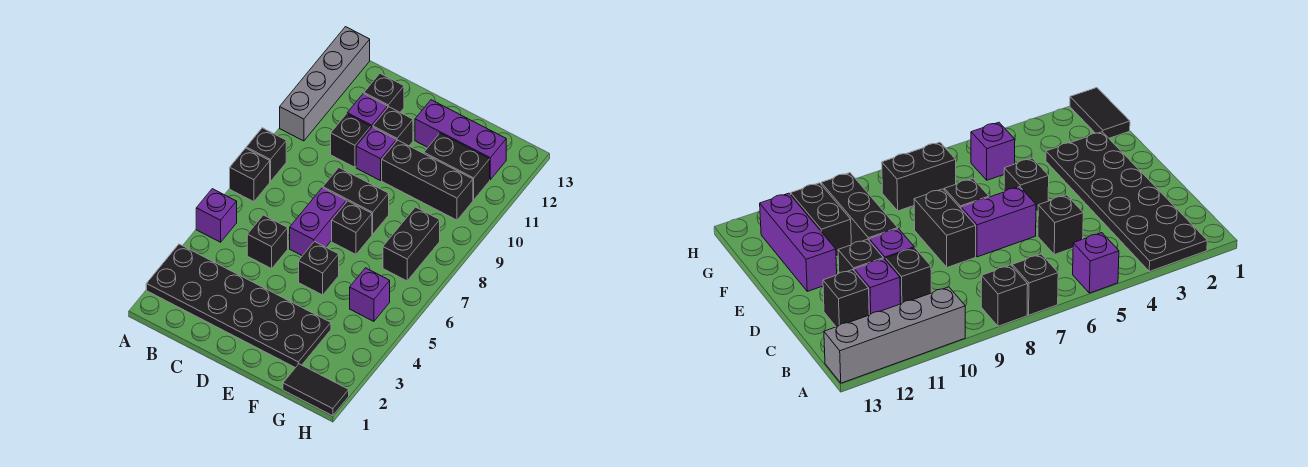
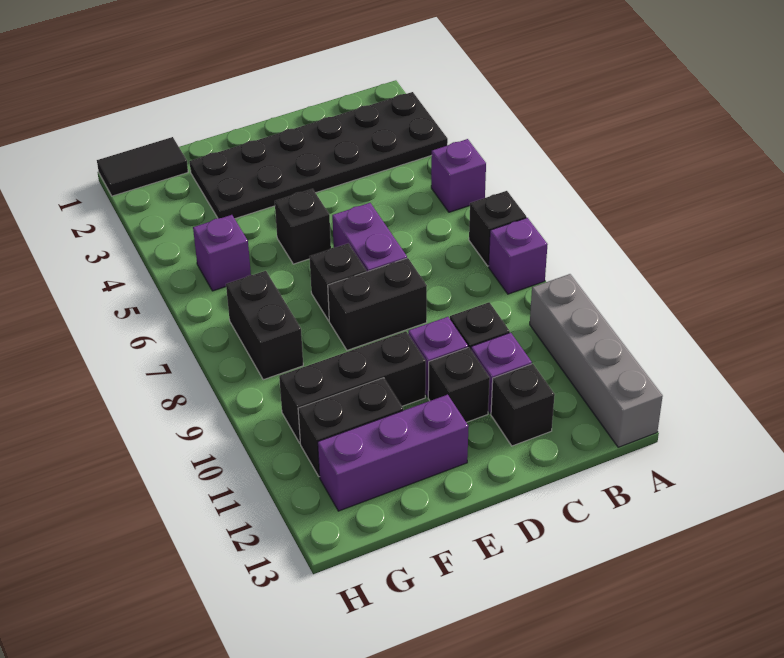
black brick A8 level 1 -> purple brick A8 level 1
black brick C5 level 1 -> none

